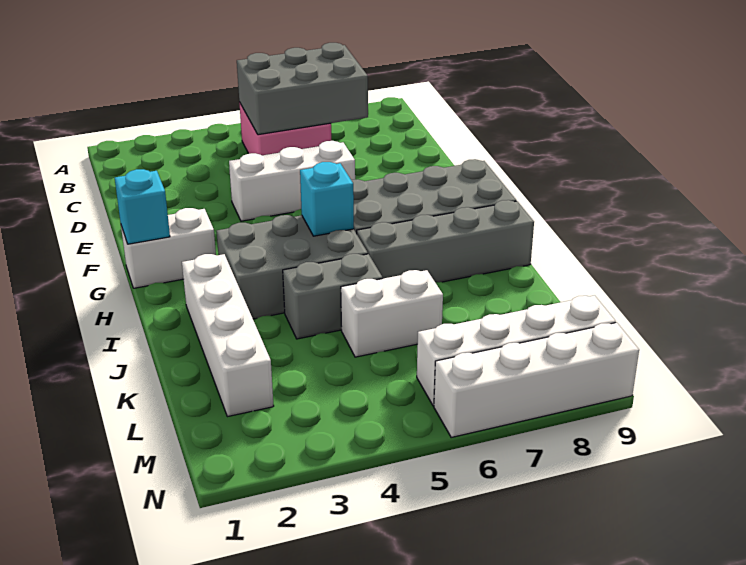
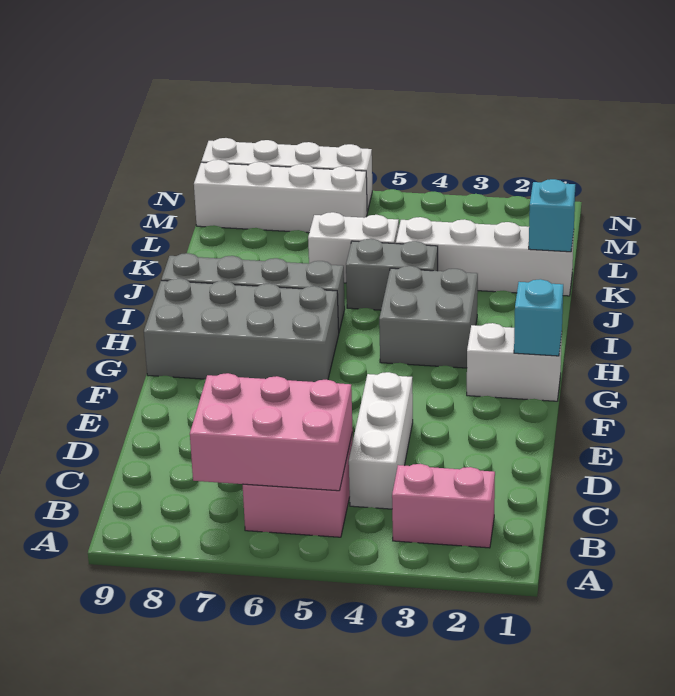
none -> pink brick B2:B3 level 1
grey brick B5:C7 level 2 -> pink brick B5:C7 level 2
white brick E4:E6 level 1 -> white brick C4:E4 level 1
grey brick H3:I5 level 1 -> grey brick H3:I4 level 1
cyan brick H5 level 2 -> cyan brick K1 level 2
white brick I2:L2 level 1 -> white brick K1:K4 level 1

